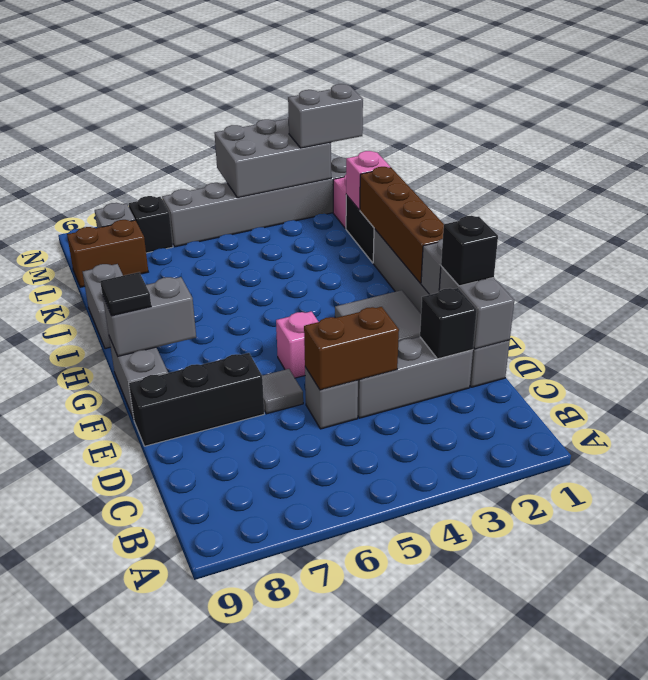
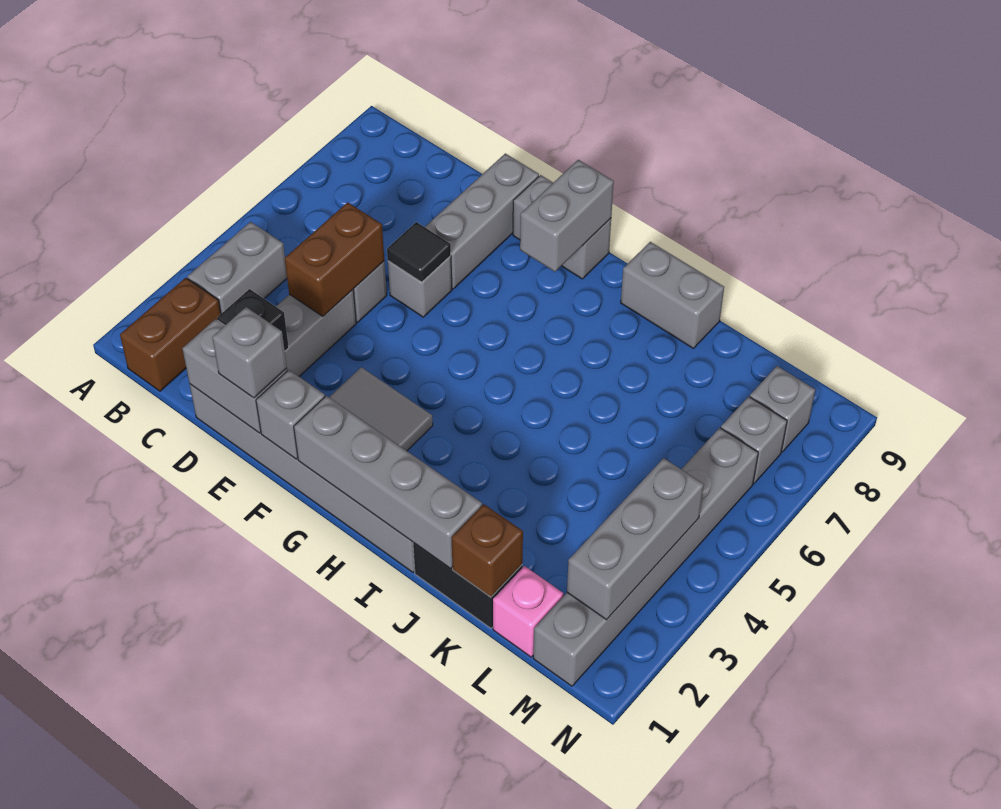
black brick E1 level 3 -> grey brick E1 level 3
grey tile E6 level 1 -> grey brick E6 level 1
black brick E7:E9 level 1 -> grey brick E7:E9 level 1
pink brick F5 level 1 -> none
brown brick G1:J1 level 2 -> grey brick G1:J1 level 2
black tile G9 level 3 -> black tile E6 level 2
pink brick K1 level 2 -> brown brick K1 level 2
brown brick L8:L9 level 1 -> brown brick B1:B2 level 1
grey brick M1:M2 level 3 -> grey brick B3:B4 level 1
grey brick M2:N4 level 2 -> grey brick M2:M4 level 2
black brick M7 level 1 -> grey brick M7 level 1

